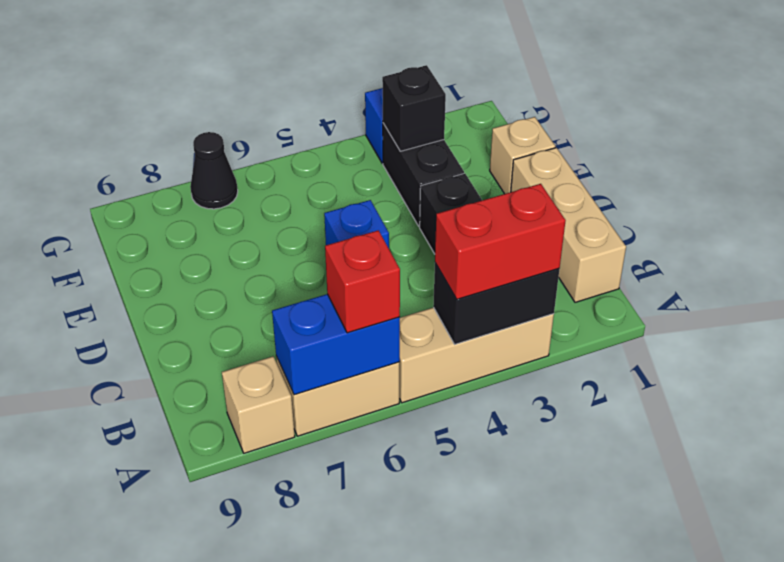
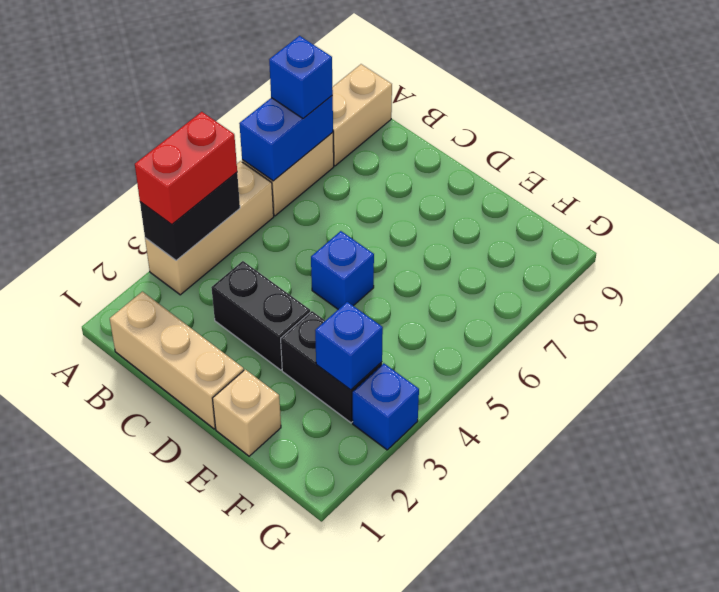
red brick A6 level 3 -> none
none -> blue brick A7 level 3
tan brick A8 level 1 -> tan brick A8:A9 level 1
black brick F3 level 2 -> blue brick F3 level 2
black cone G7 level 1 -> none

